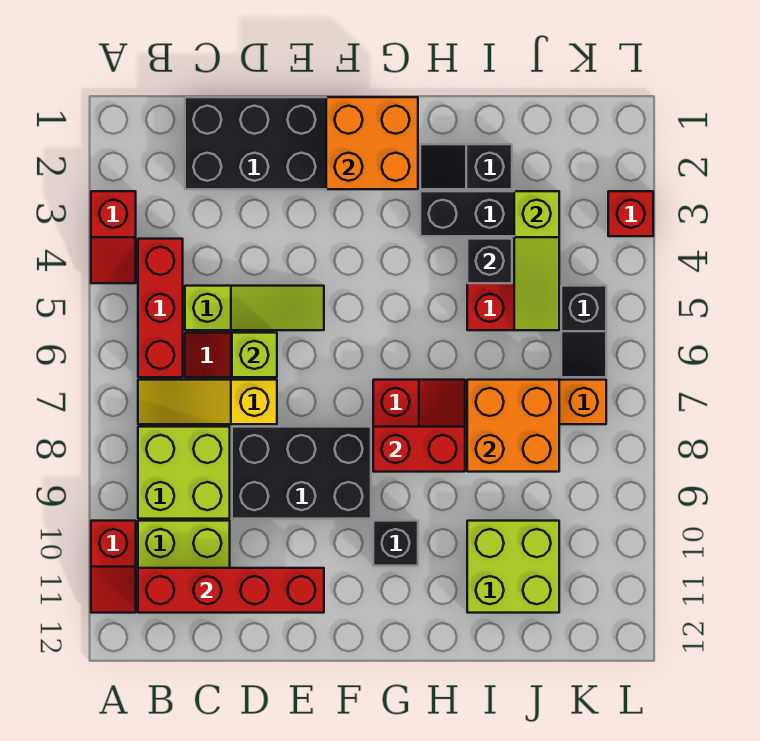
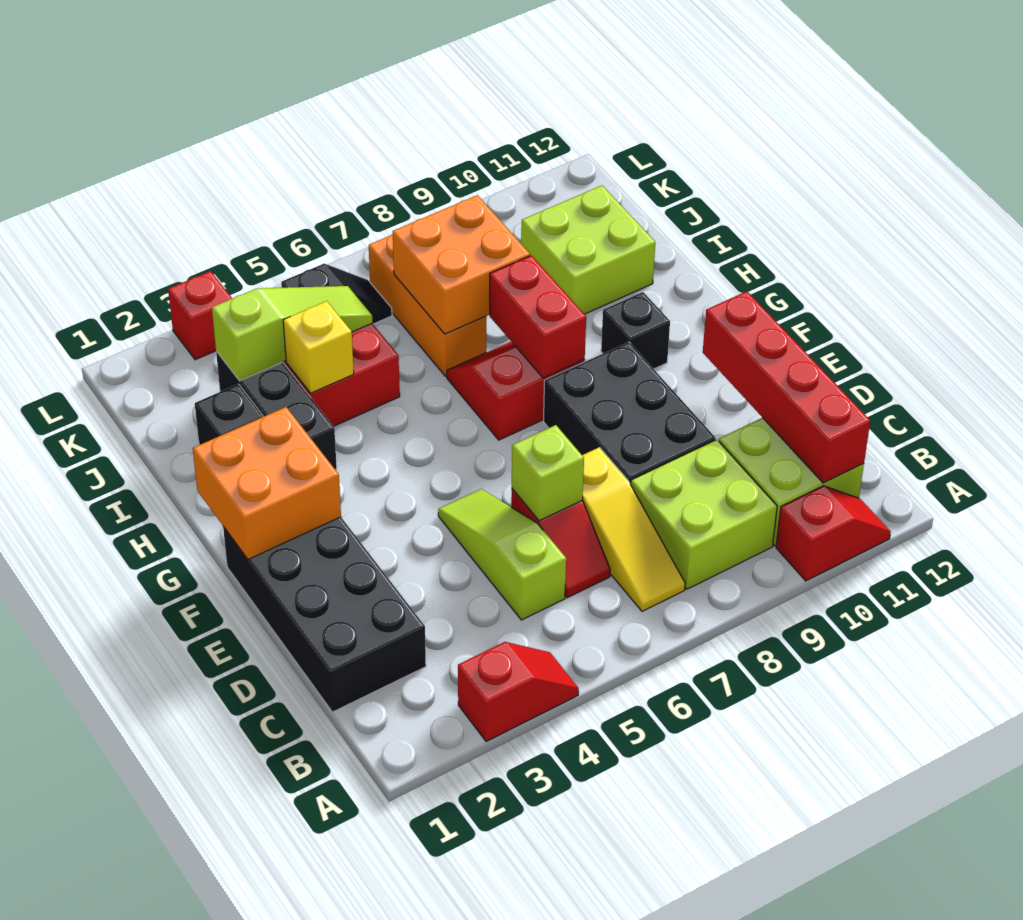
red brick B4:B6 level 1 -> none
black brick I4 level 2 -> yellow brick I4 level 2

